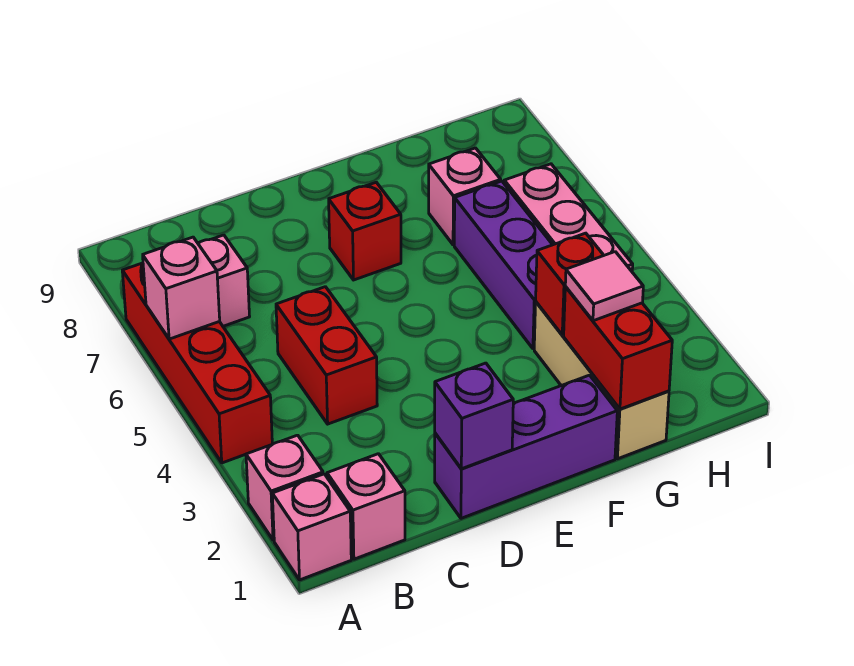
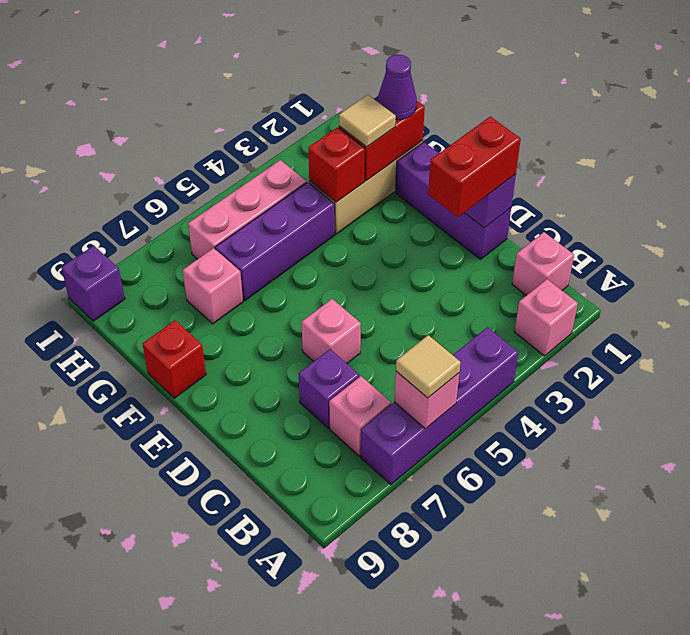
pink brick A1 level 1 -> pink brick D6 level 1
red brick A4:A7 level 1 -> purple brick A4:A7 level 1
none -> tan tile A6 level 3
red brick C4:C5 level 1 -> red brick D1:D2 level 3
none -> purple brick C7 level 1
red brick E7 level 1 -> red brick F9 level 1
none -> purple cone G1 level 3
pink tile G2 level 3 -> tan tile G2 level 3
none -> purple brick I9 level 1

